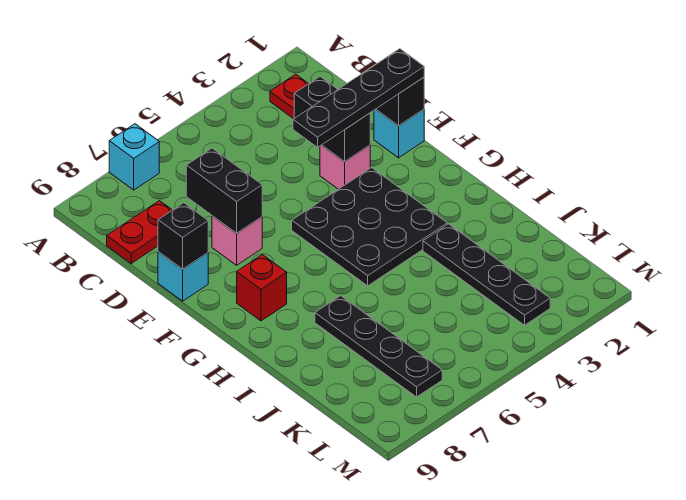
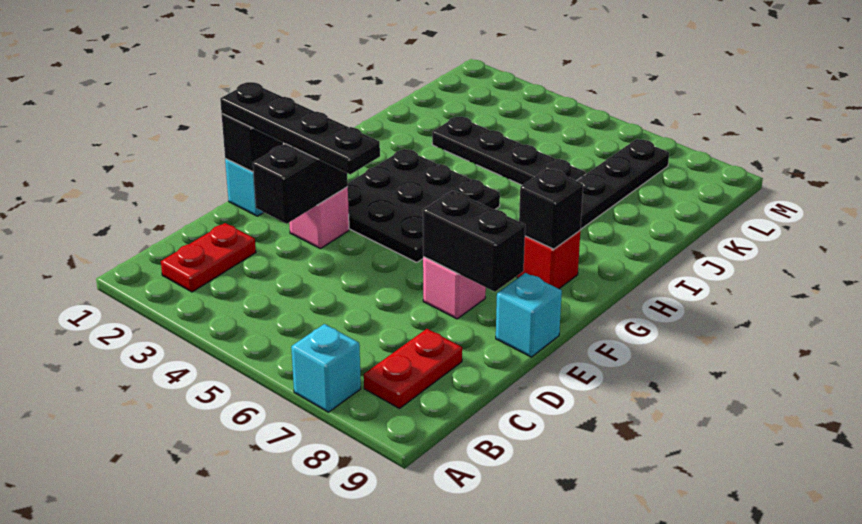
red plate C8:C9 level 1 -> red plate B8:C8 level 1
black brick D7:E7 level 2 -> black brick E7:E8 level 2
black brick E9 level 2 -> black brick G8 level 2
black plate I3:L3 level 1 -> black plate J3:J6 level 1

